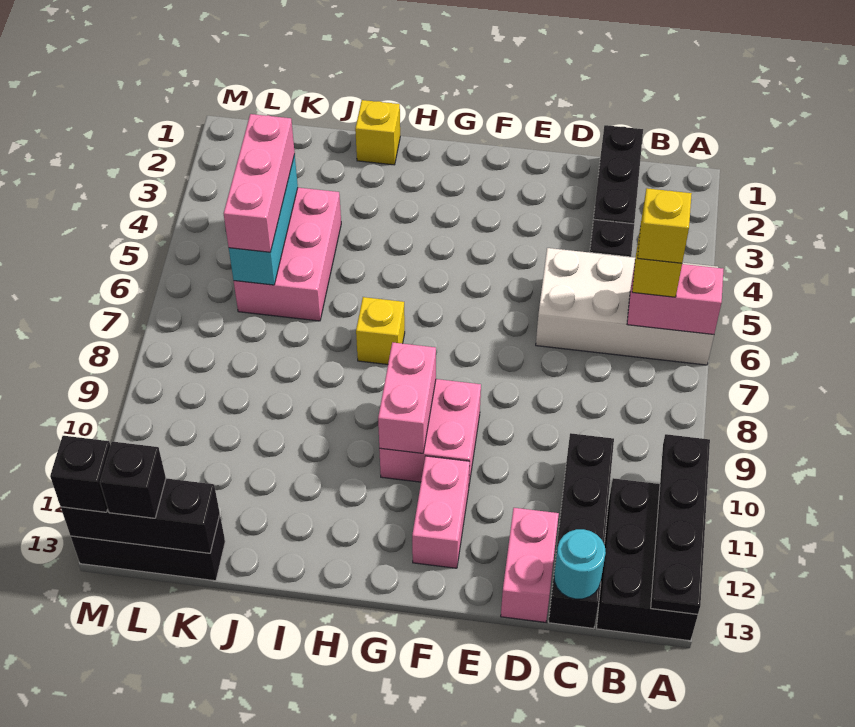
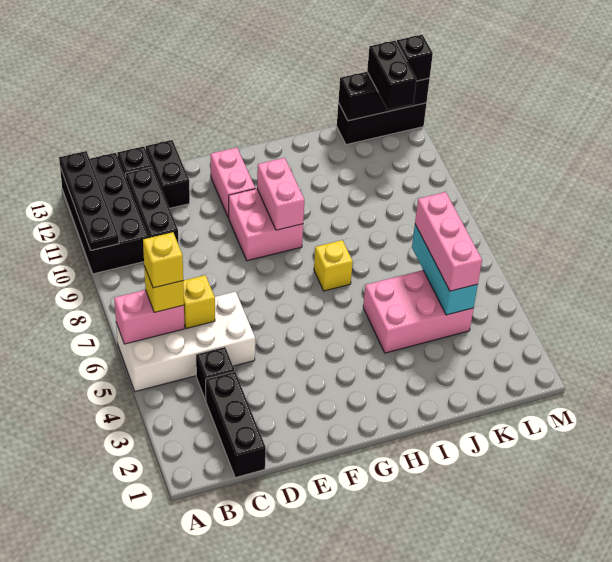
black brick A11:B13 level 1 -> black brick A10:B13 level 1
cyan round brick C13 level 2 -> none
pink brick D12:D13 level 1 -> black brick D12:D13 level 1
yellow brick I1 level 1 -> yellow brick C6 level 2
pink brick J4:K6 level 1 -> pink brick I4:K5 level 1
black brick L13 level 3 -> black brick L12:L13 level 3

